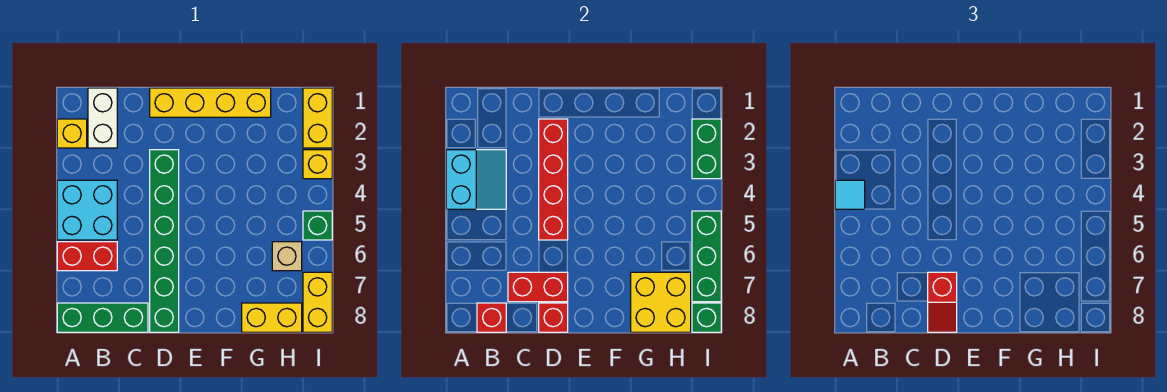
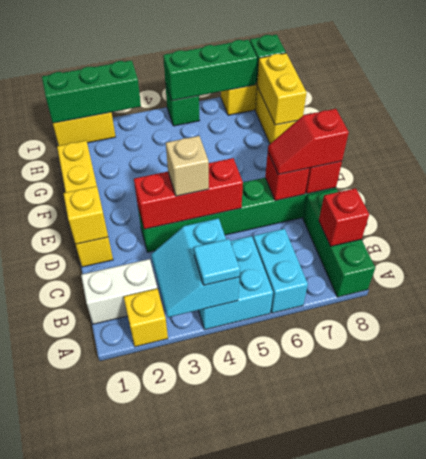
cyan slope A3:B4 level 2 top A -> cyan slope A3:B4 level 2 top 4
red brick A6:B6 level 1 -> cyan brick A6:B6 level 1
red brick C7:D7 level 2 -> red brick D7 level 2
red brick D2:D5 level 2 -> red brick D3:D5 level 2
red slope D7:D8 level 3 top 7 -> red slope D7:D8 level 3 top 8
yellow brick G7:H8 level 2 -> yellow brick G8:H8 level 2
tan brick H6 level 1 -> tan brick D4 level 3
green brick I2:I3 level 2 -> green brick I1:I3 level 2
yellow brick I3 level 1 -> yellow brick D1 level 2

